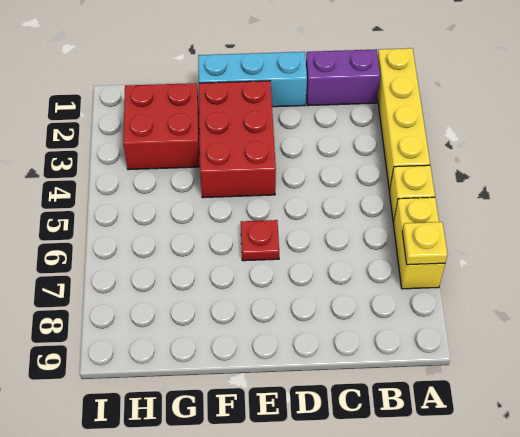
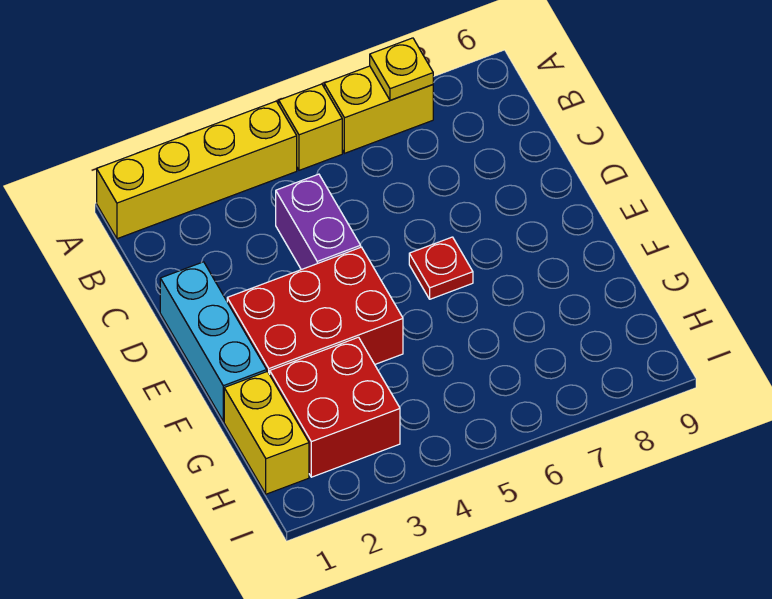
purple brick B1:C1 level 1 -> purple brick C4:D4 level 1
none -> yellow brick G1:H1 level 1

